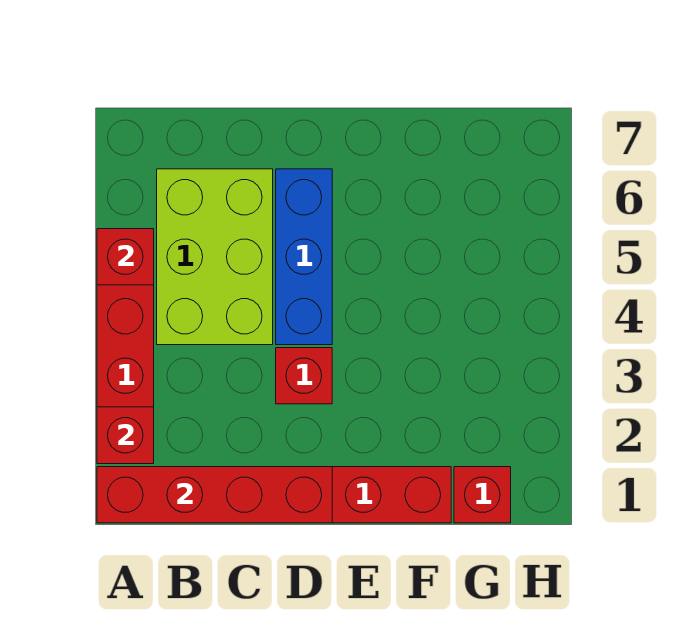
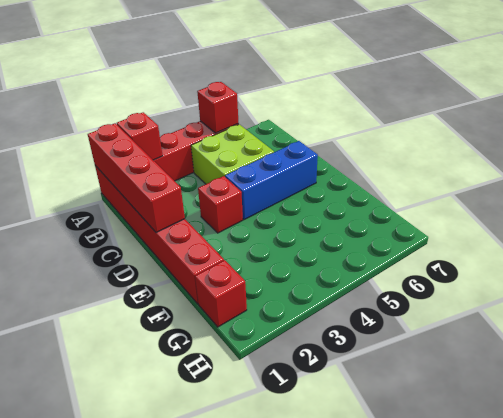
lime brick B4:C6 level 1 -> lime brick B4:C5 level 1

